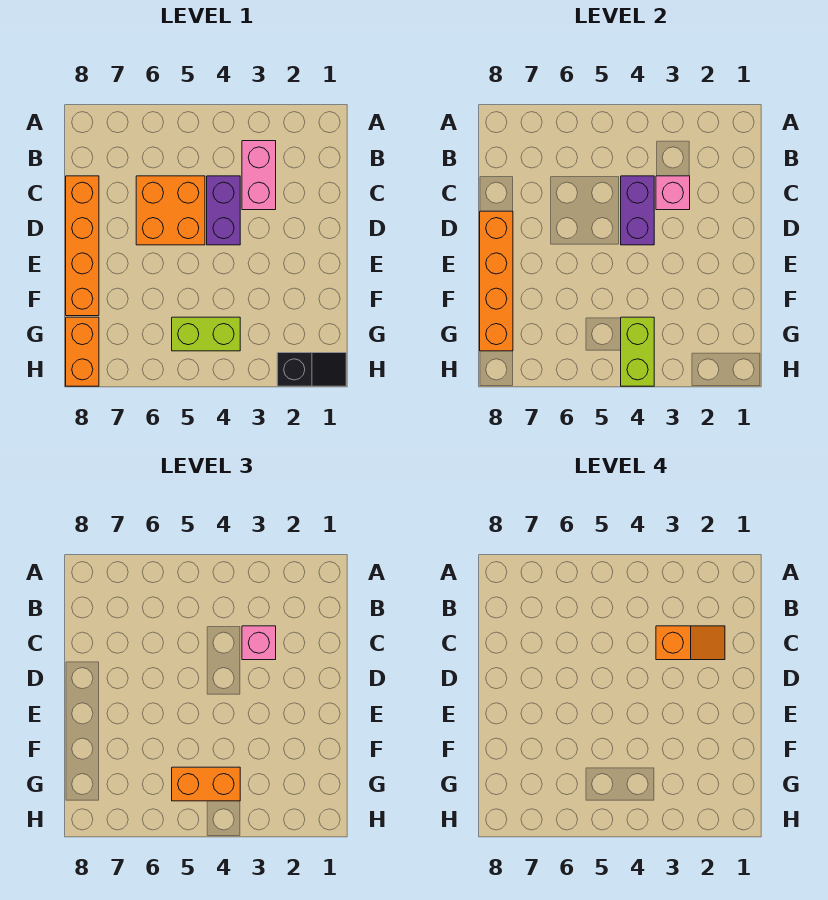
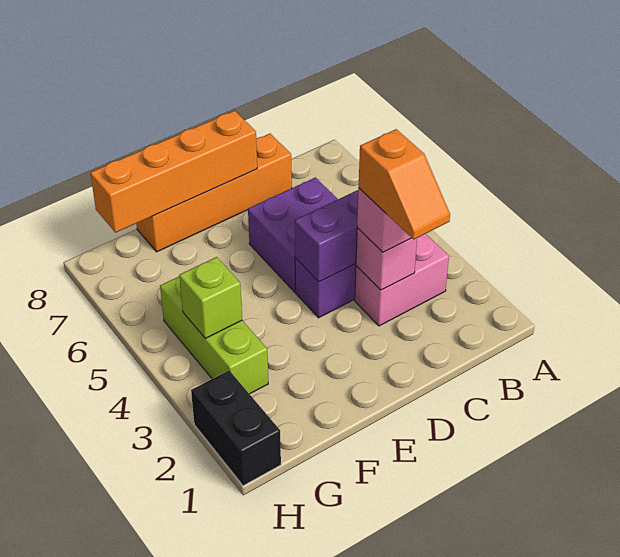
orange brick C5:D6 level 1 -> purple brick C5:D6 level 1
lime brick G4:G5 level 1 -> lime brick G3:G5 level 1
lime brick G4:H4 level 2 -> lime brick G4 level 2
orange brick G4:G5 level 3 -> none
orange brick G8:H8 level 1 -> none
black slope H1:H2 level 1 top 2 -> black brick H1:H2 level 1

